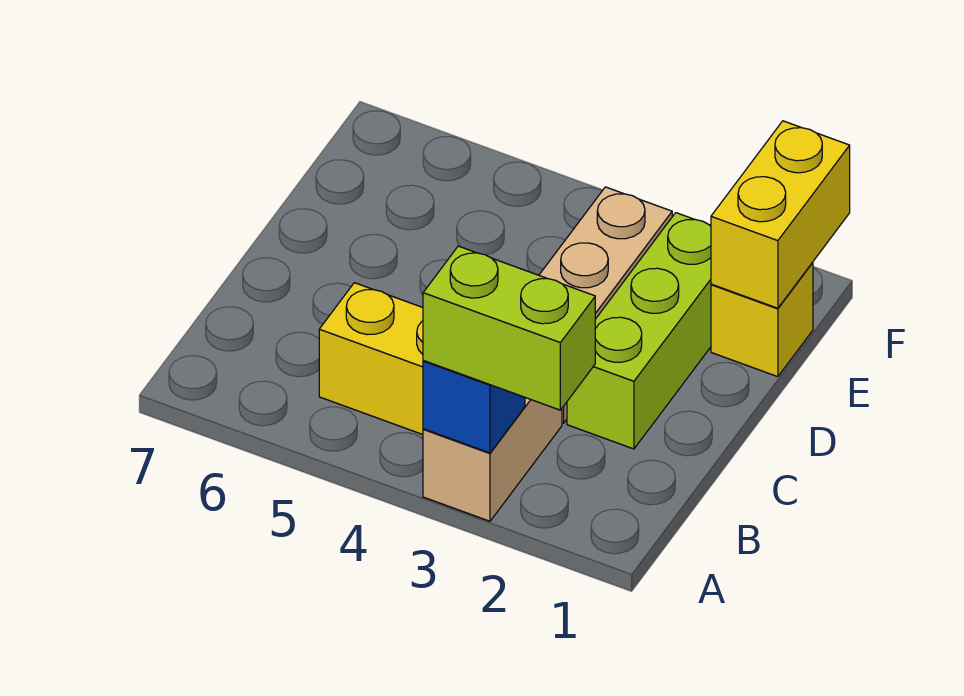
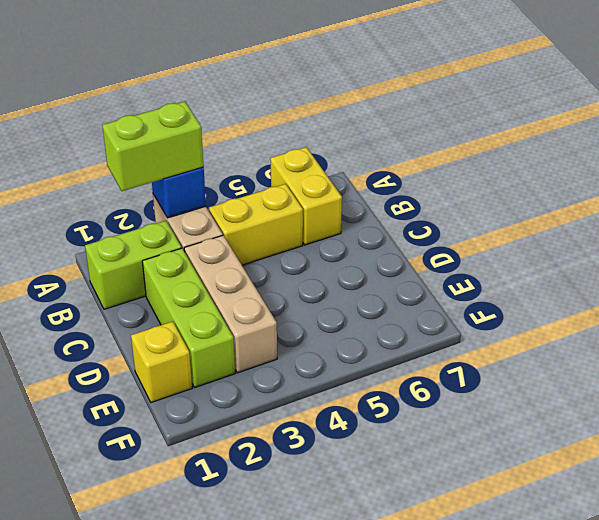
none -> lime brick B1:B2 level 1
yellow brick E1:F1 level 2 -> yellow brick A6:B6 level 1

